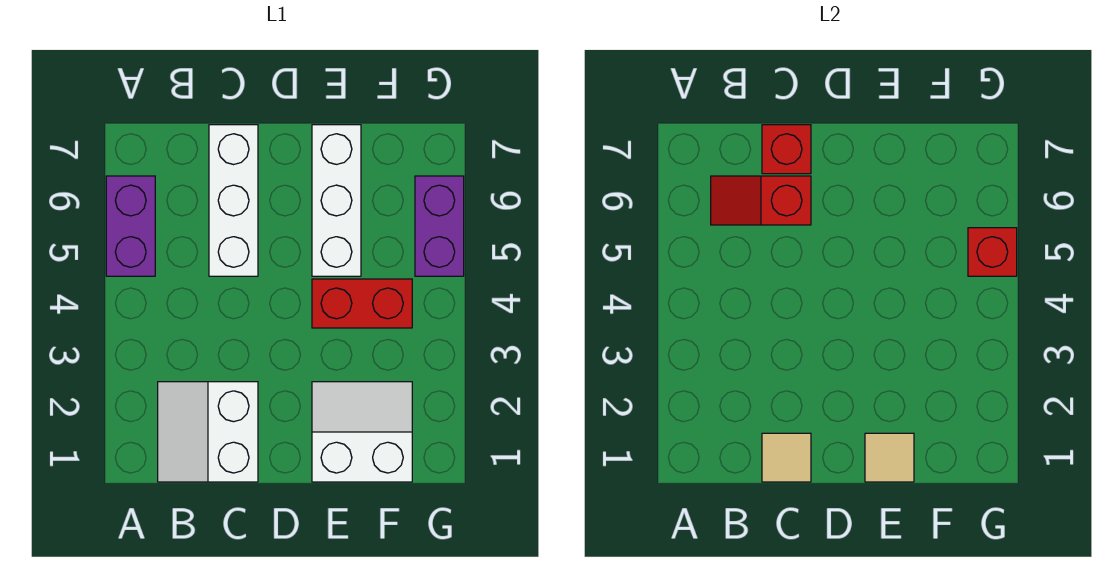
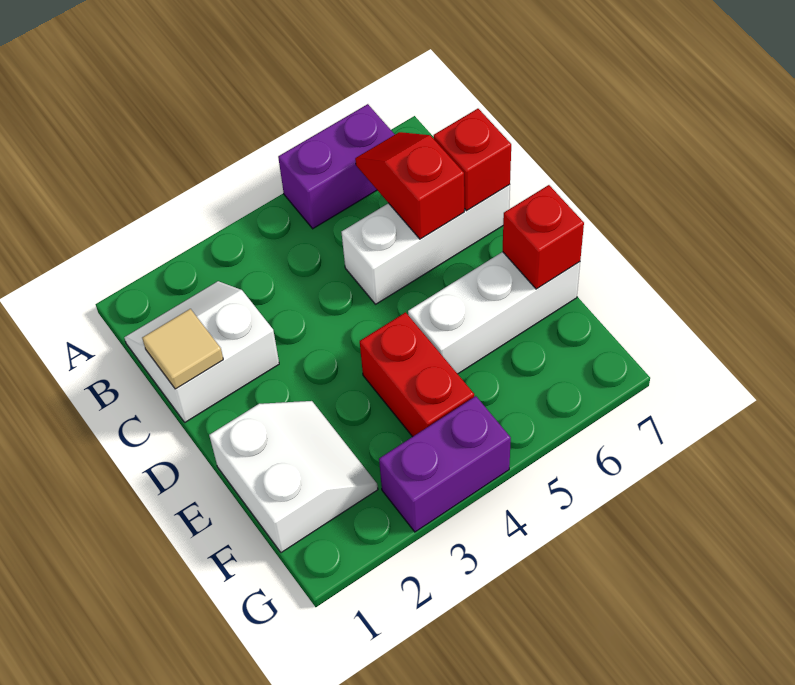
tan tile E1 level 2 -> none
purple brick G5:G6 level 1 -> purple brick G3:G4 level 1
red brick G5 level 2 -> red brick E7 level 2

